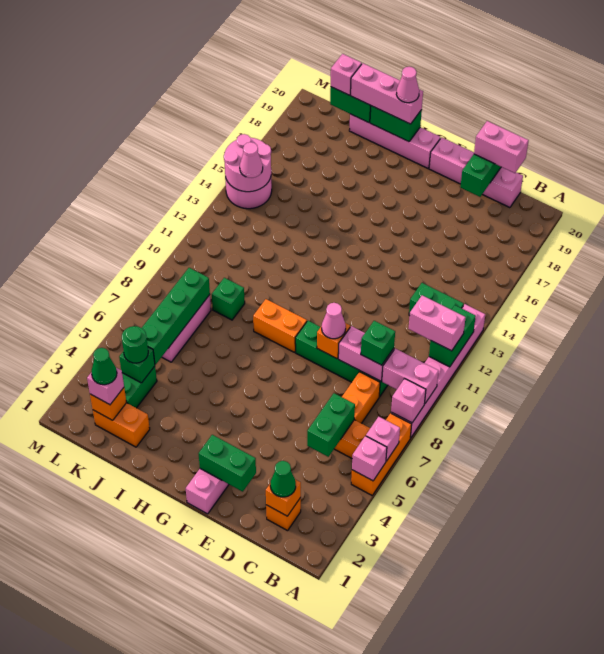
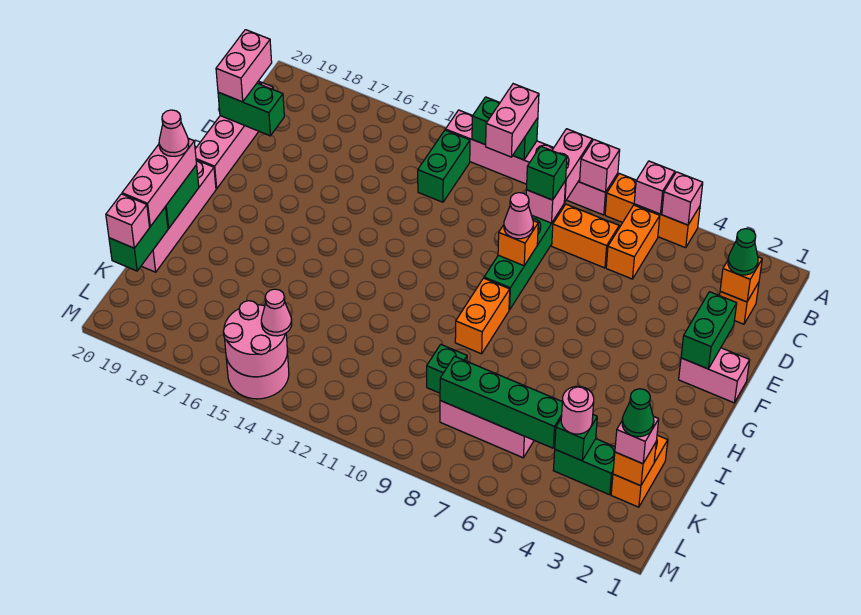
green brick C5:C6 level 2 -> none
pink brick C9:D9 level 2 -> pink brick C9 level 2
green round brick K4 level 3 -> pink round brick K4 level 3

